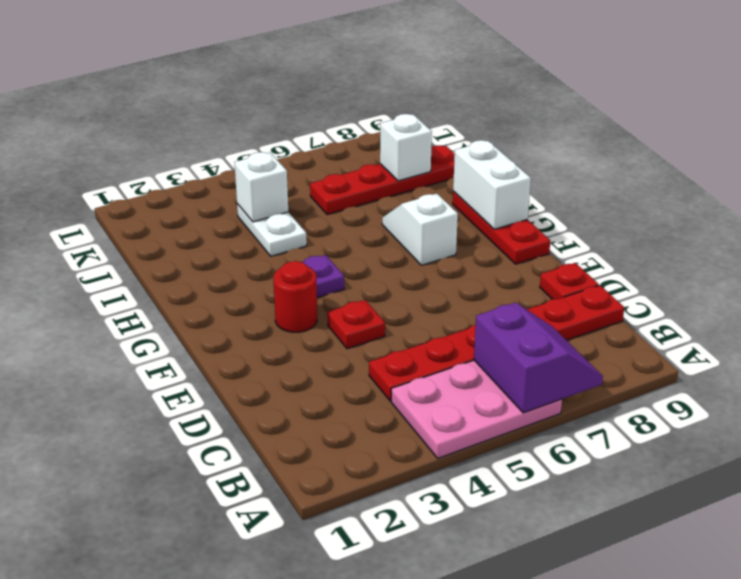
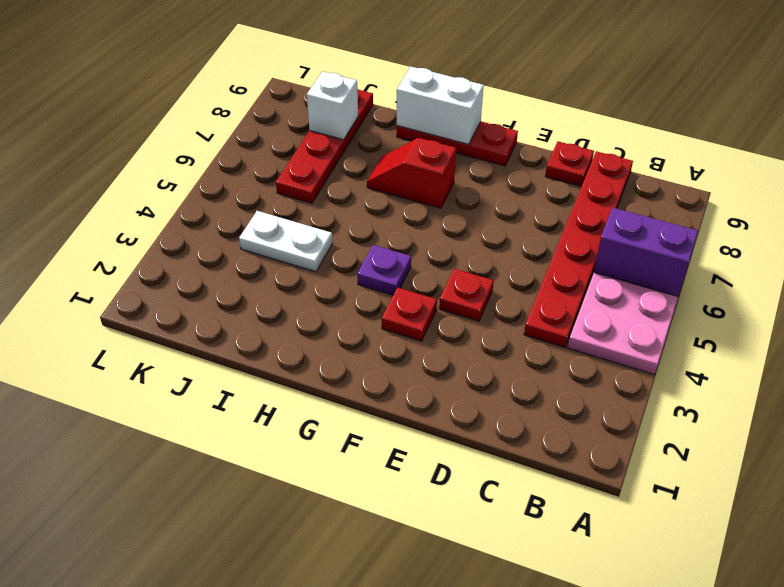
red round brick F3 level 1 -> red plate F3 level 1
white slope G7:H7 level 1 top G -> red slope G7:H7 level 1 top G
white brick J4 level 2 -> none

